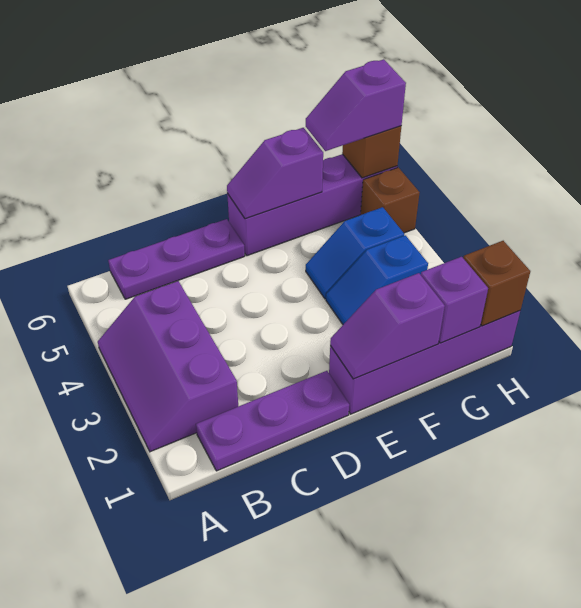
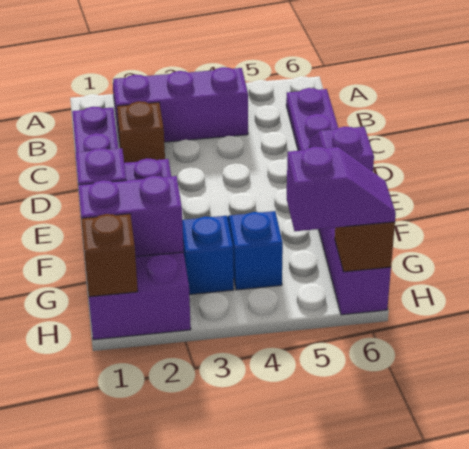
purple brick E1:H1 level 1 -> purple brick E1:H2 level 1
purple brick G1 level 2 -> purple brick G1:G2 level 2
purple slope G6:H6 level 3 top H -> purple slope H5:H6 level 3 top 5
brown brick H5 level 1 -> brown brick C2 level 1

